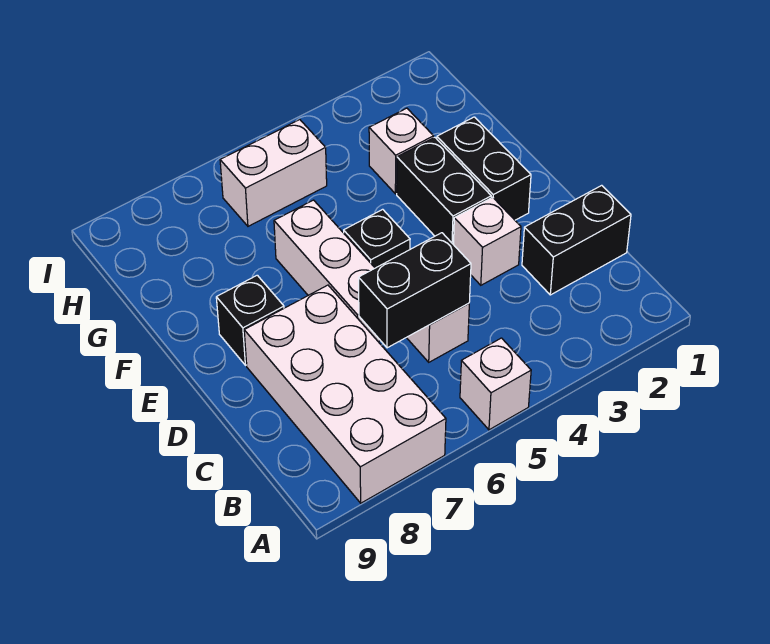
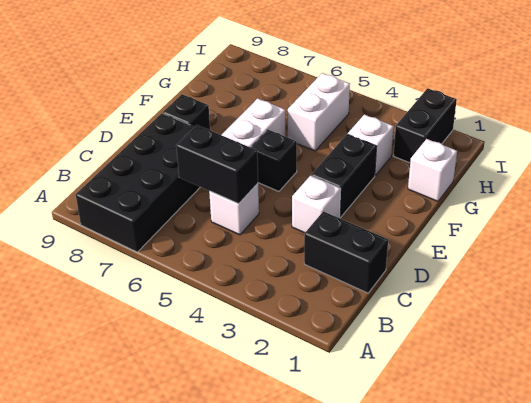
white brick A5 level 1 -> white brick G1 level 1
white brick A7:D8 level 1 -> black brick A7:D8 level 1
black brick E2:F2 level 1 -> black brick H2:I2 level 1
white brick H5:H6 level 1 -> white brick G5:H5 level 1

